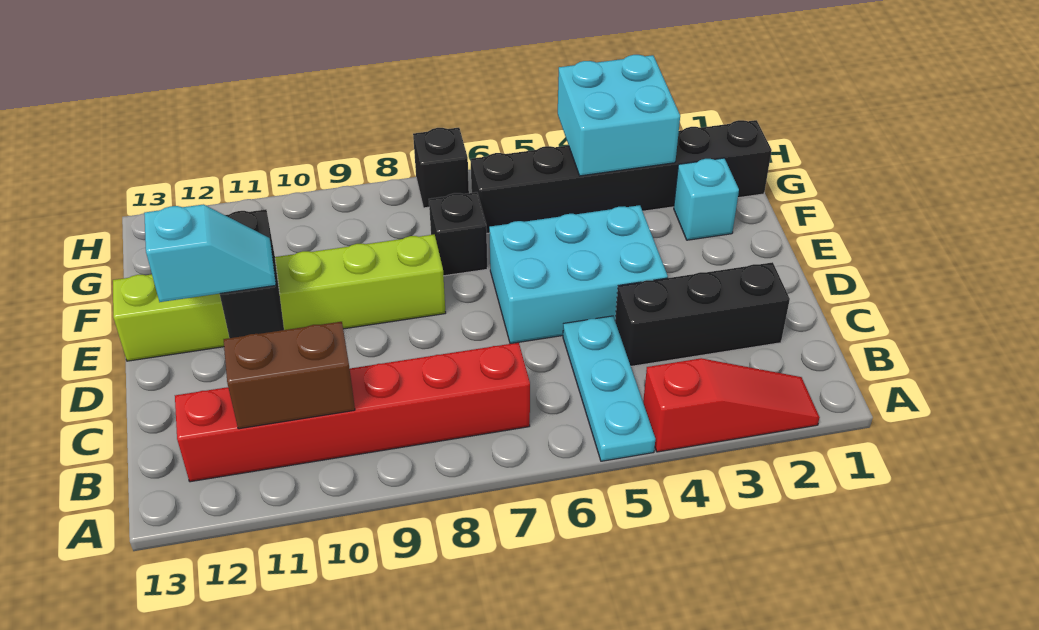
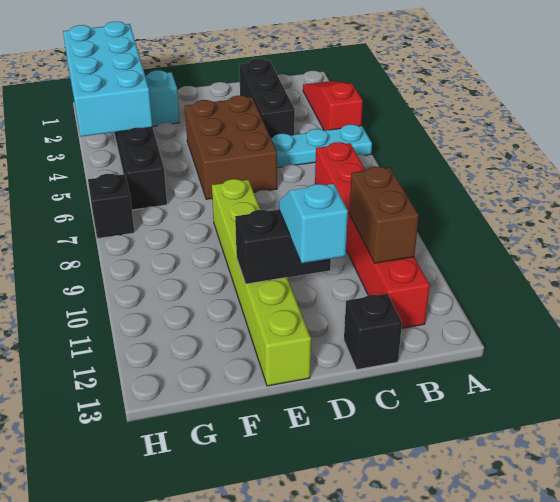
cyan brick D4:E6 level 1 -> brown brick D4:E6 level 1
black brick F7 level 1 -> black brick C13 level 1
cyan brick G3:H4 level 2 -> cyan brick G1:H4 level 2

